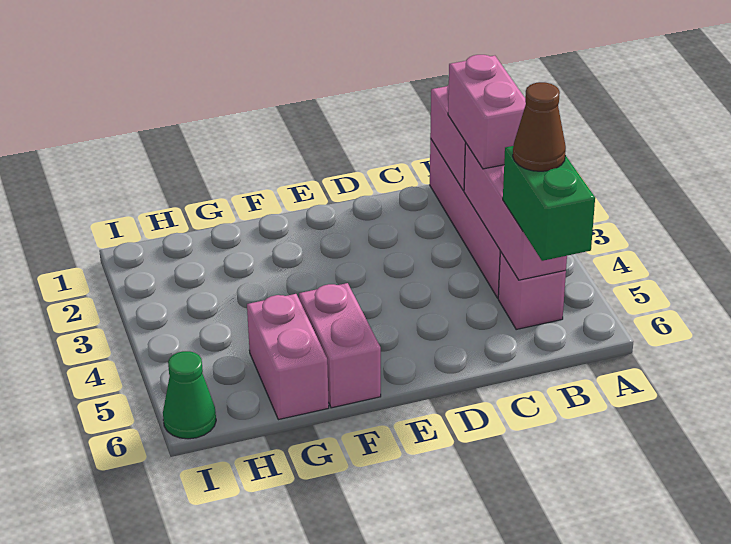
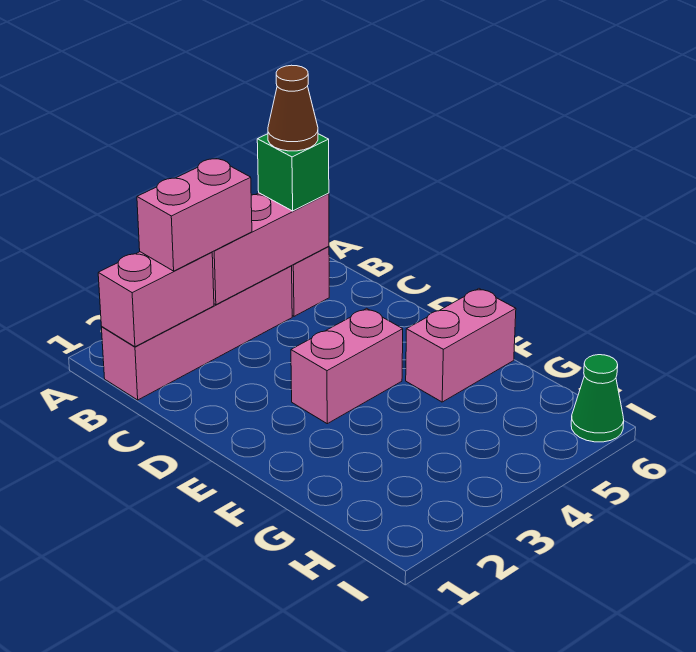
green brick B5:B6 level 3 -> green brick B5 level 3
pink brick G5:G6 level 1 -> pink brick E3:E4 level 1

